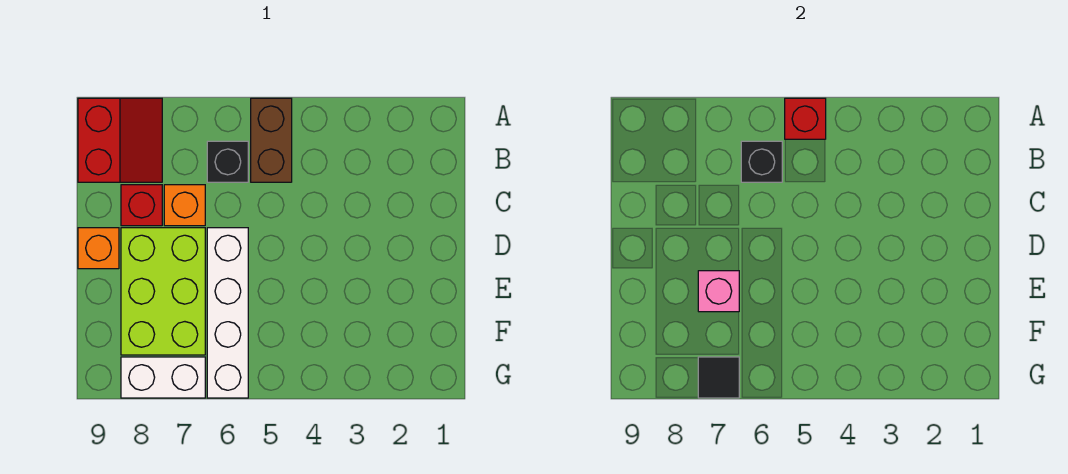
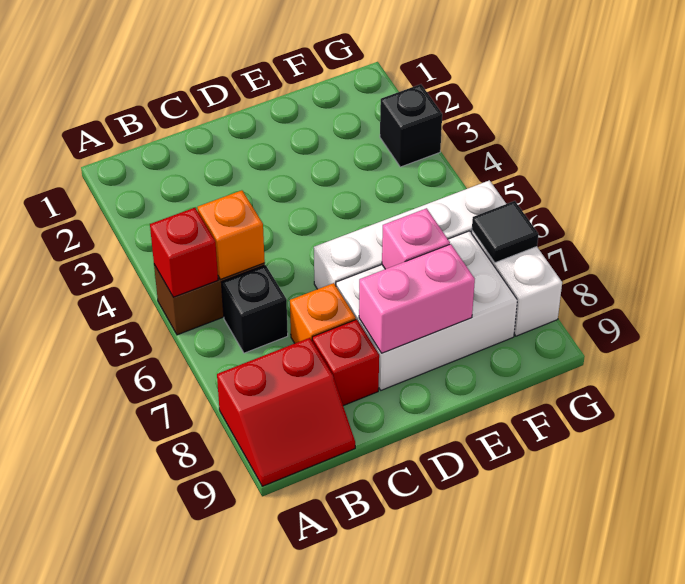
red slope A8:B9 level 1 top 9 -> red slope A8:B9 level 1 top 8
black brick B6 level 2 -> black brick G3 level 1
lime brick D7:F8 level 1 -> white brick D7:F8 level 1
none -> pink brick D8:E8 level 2
orange brick D9 level 1 -> orange brick B5 level 2

